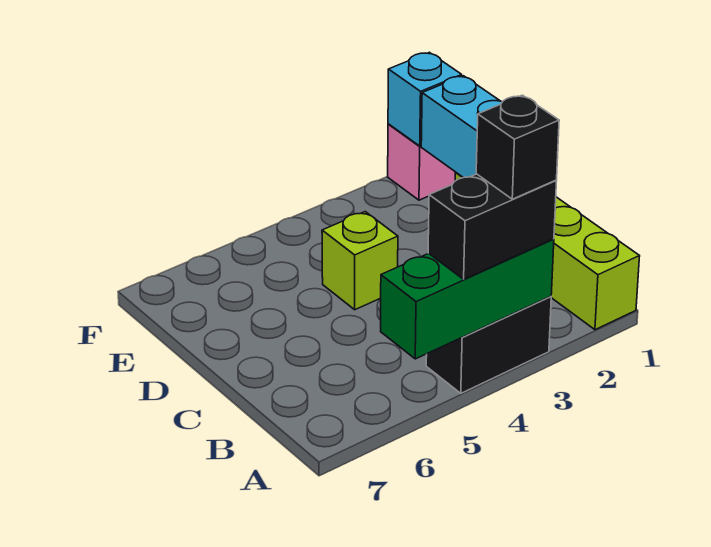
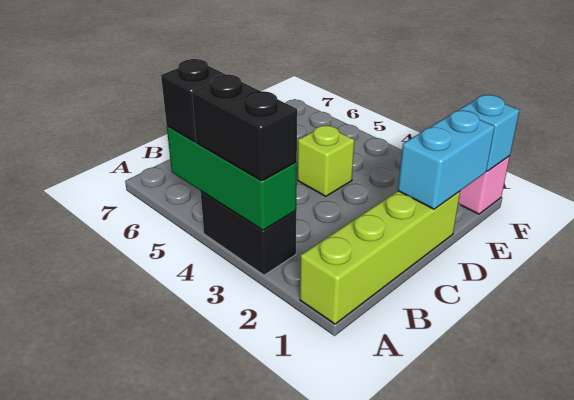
black brick A3 level 4 -> black brick A5 level 3

